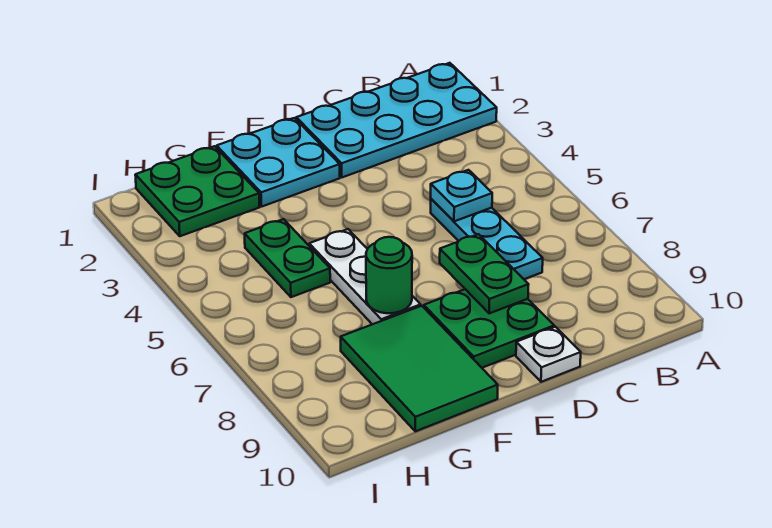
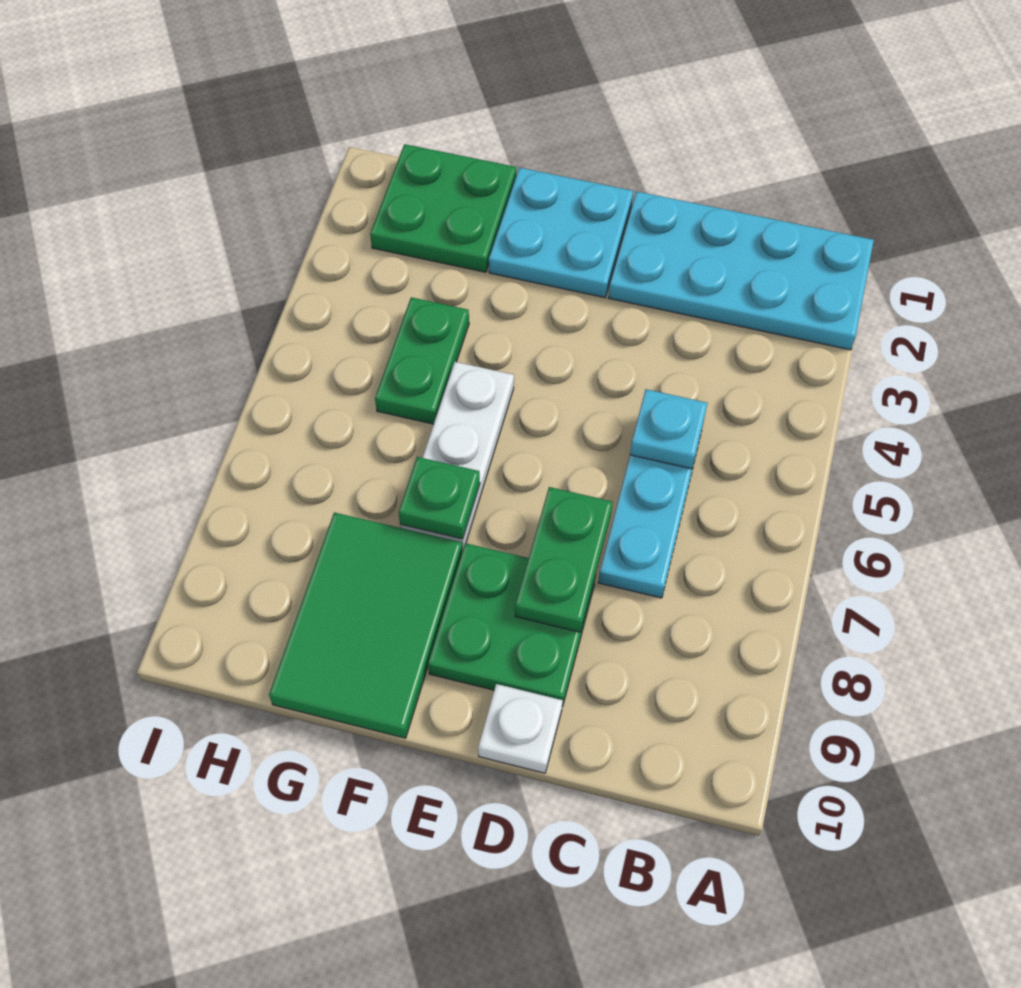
green round brick F7 level 2 -> green plate F7 level 2

